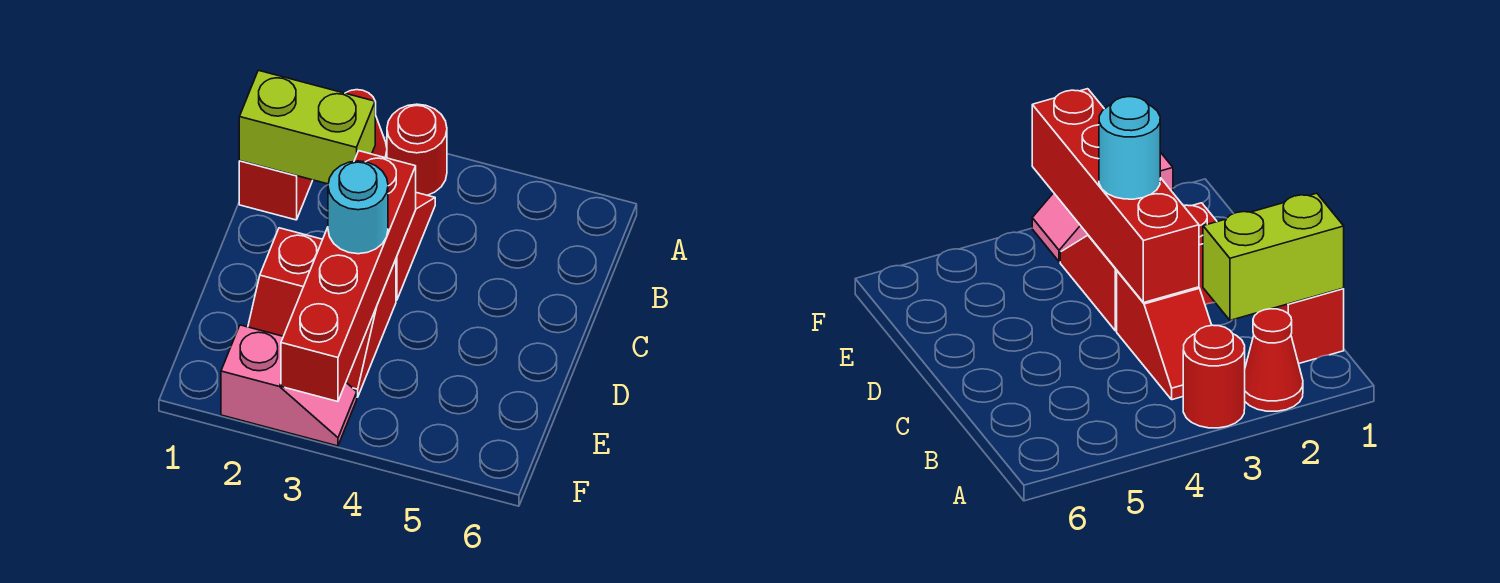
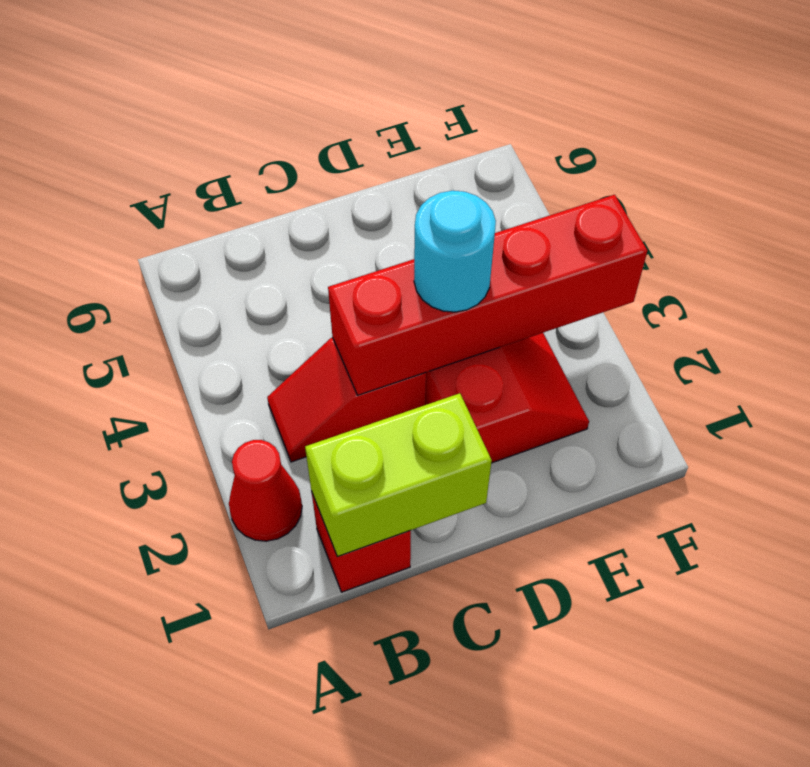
red round brick A3 level 1 -> none
lime brick B1:B2 level 2 -> lime brick B1:C1 level 2
pink slope F2:F3 level 1 top 2 -> none

